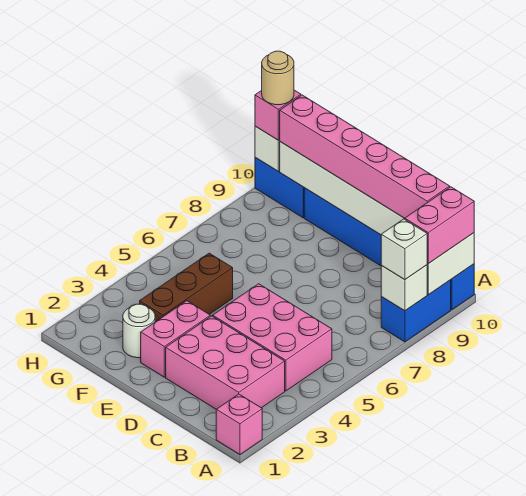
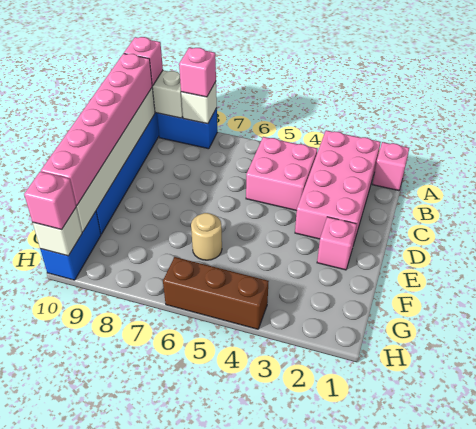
white brick A8 level 3 -> pink brick A8 level 3
pink brick A9:A10 level 3 -> pink brick A10 level 3
pink brick B2:D3 level 1 -> pink brick A2:D3 level 1
pink brick B4:D5 level 1 -> pink brick B4:C5 level 1
pink brick E2:E3 level 1 -> pink brick E2 level 1
white round brick F2 level 1 -> none
brown brick F3:F5 level 1 -> brown brick H4:H6 level 1
tan round brick H10 level 4 -> tan round brick F6 level 1

